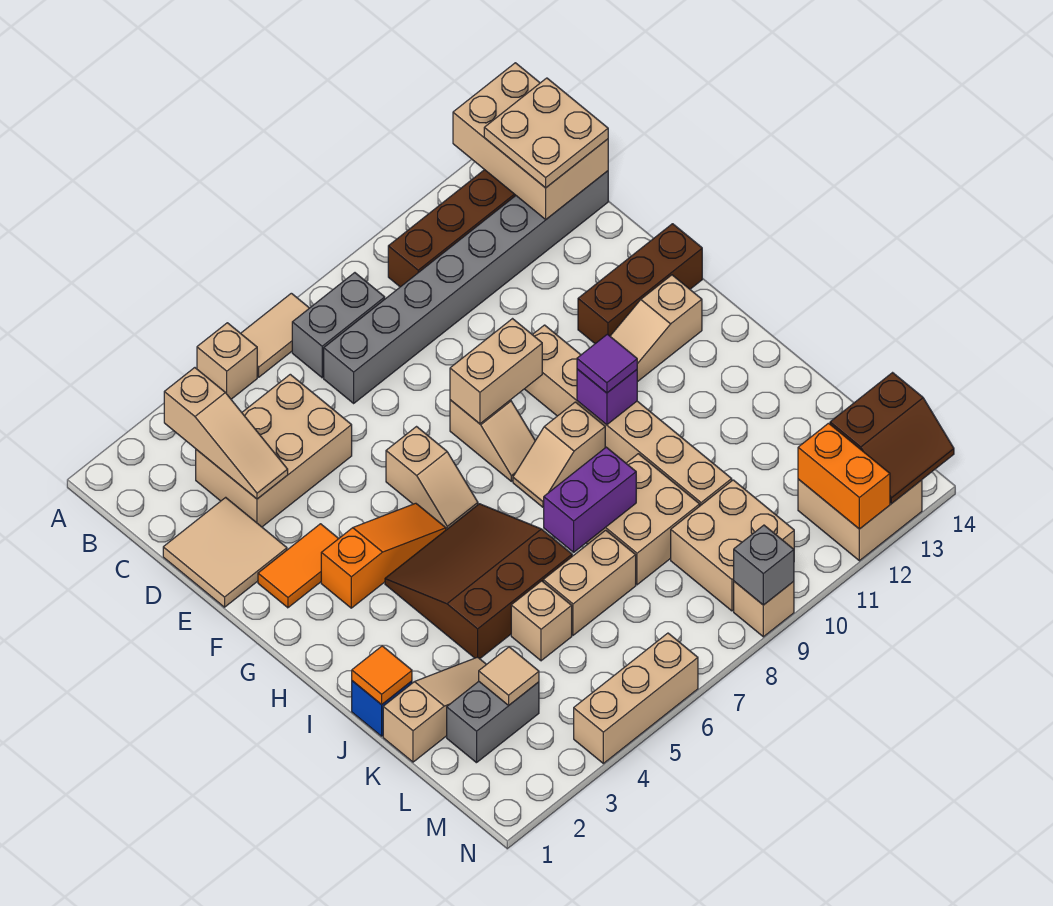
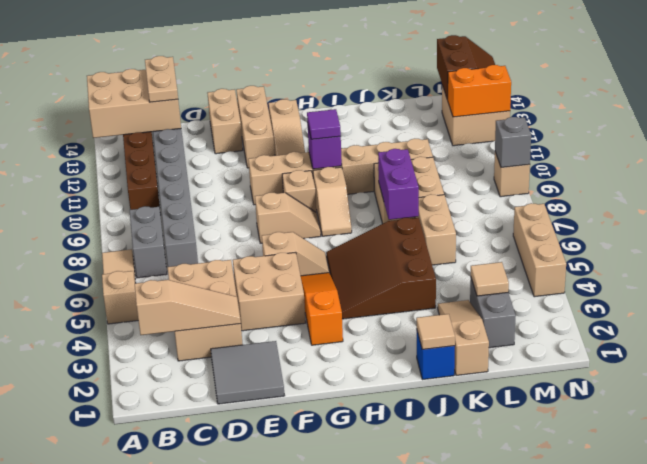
tan plate B13:C14 level 3 -> tan plate C13:C14 level 3
tan tile D1:E2 level 1 -> grey tile D1:E2 level 1
orange tile F2:F3 level 1 -> none
tan brick F8:F9 level 2 -> tan brick E13:E14 level 1
brown brick F12:F14 level 1 -> tan brick F12:F14 level 1
orange tile J1 level 2 -> tan tile J1 level 2
tan brick K5 level 1 -> tan brick G9 level 1
tan brick L9:M10 level 1 -> tan brick E4:F5 level 1

